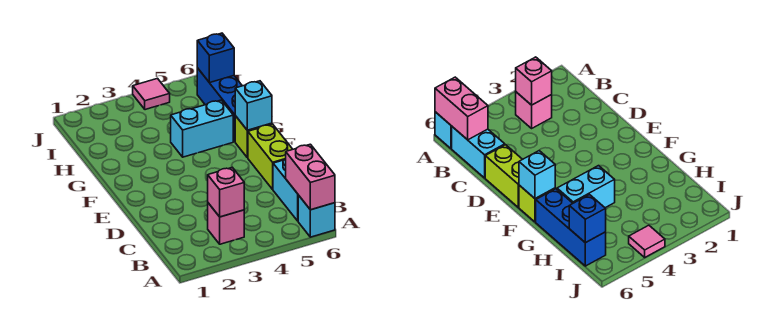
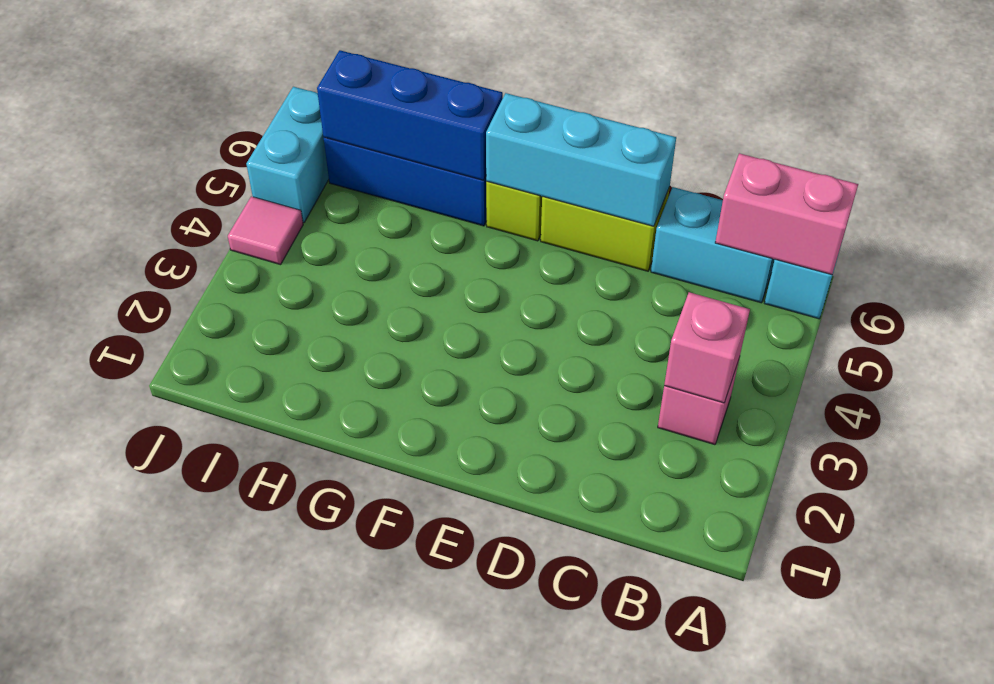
cyan brick F6 level 2 -> cyan brick D6:F6 level 2
cyan brick G4:G5 level 1 -> cyan brick J5:J6 level 1
blue brick I6 level 2 -> blue brick G6:I6 level 2

